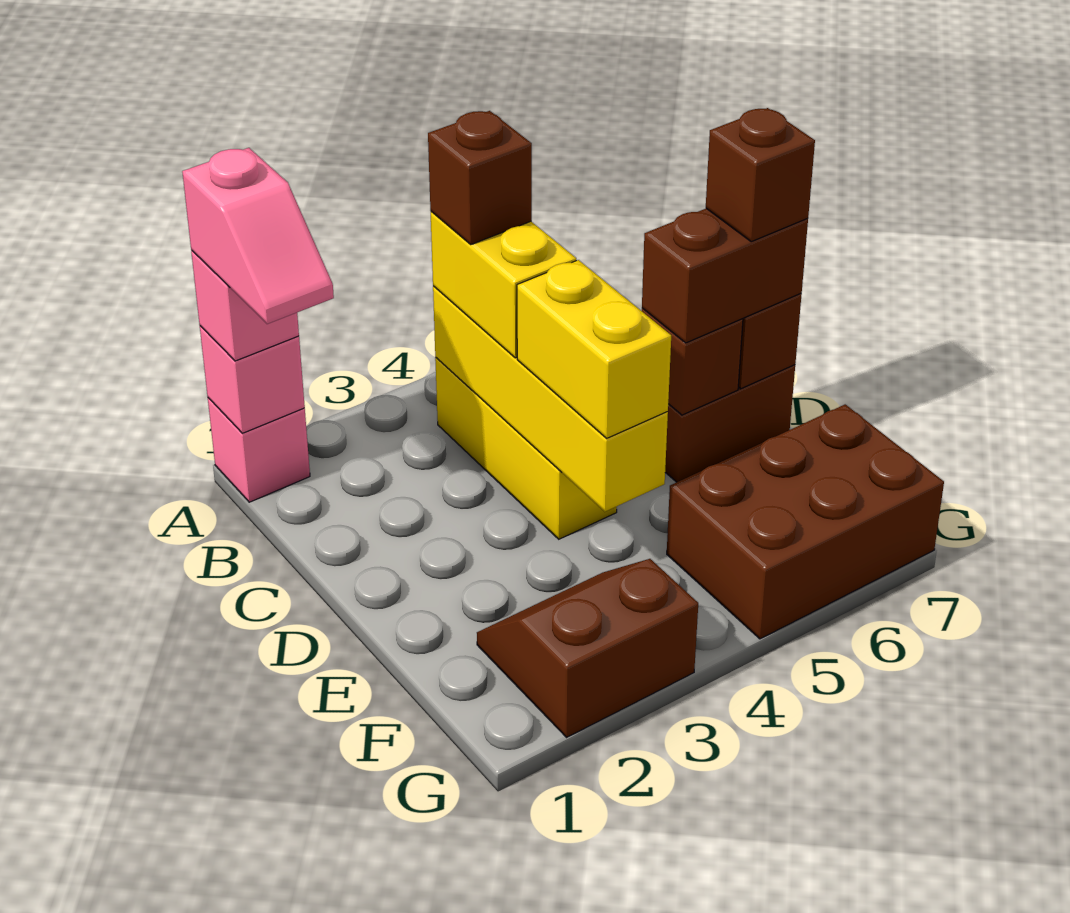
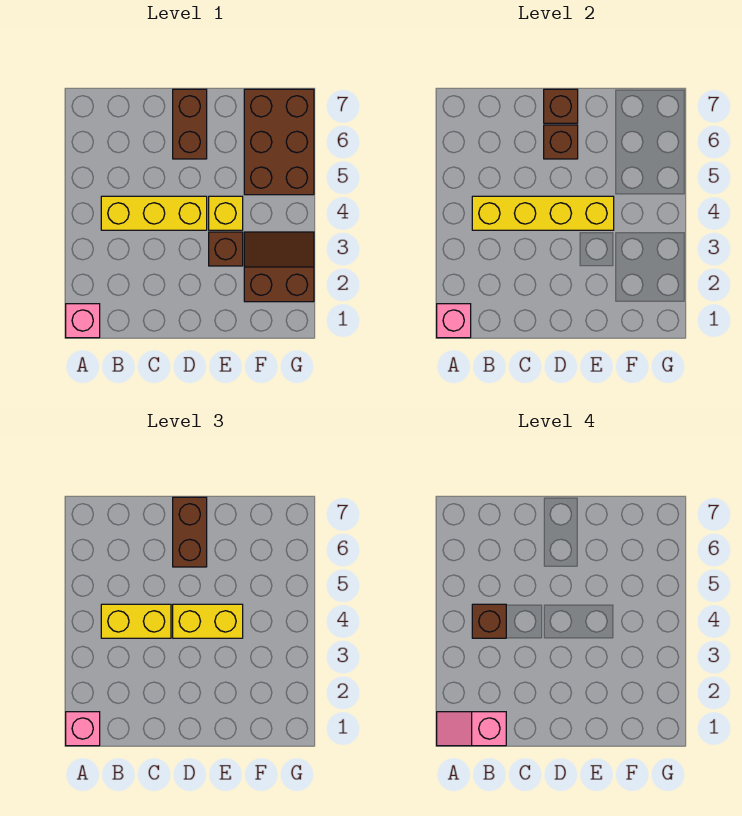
pink slope A1:B1 level 4 top A -> pink slope A1:B1 level 4 top B
brown brick D7 level 4 -> brown brick E3 level 1
none -> yellow brick E4 level 1
brown slope F2:G3 level 1 top G -> brown slope F2:G3 level 1 top 2

